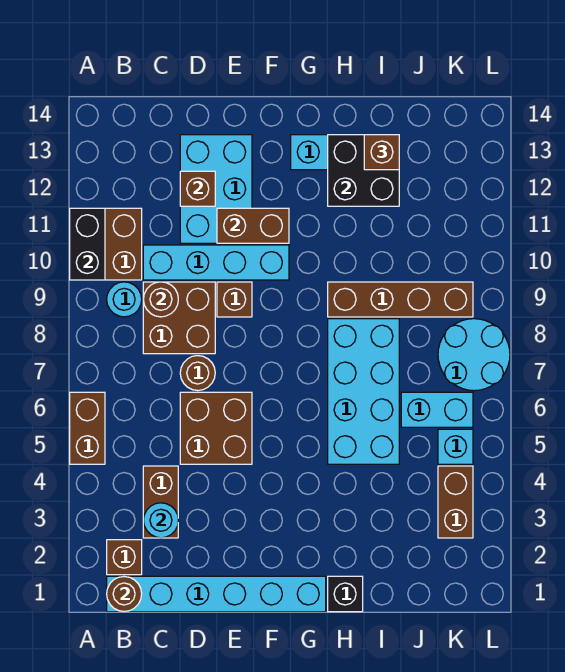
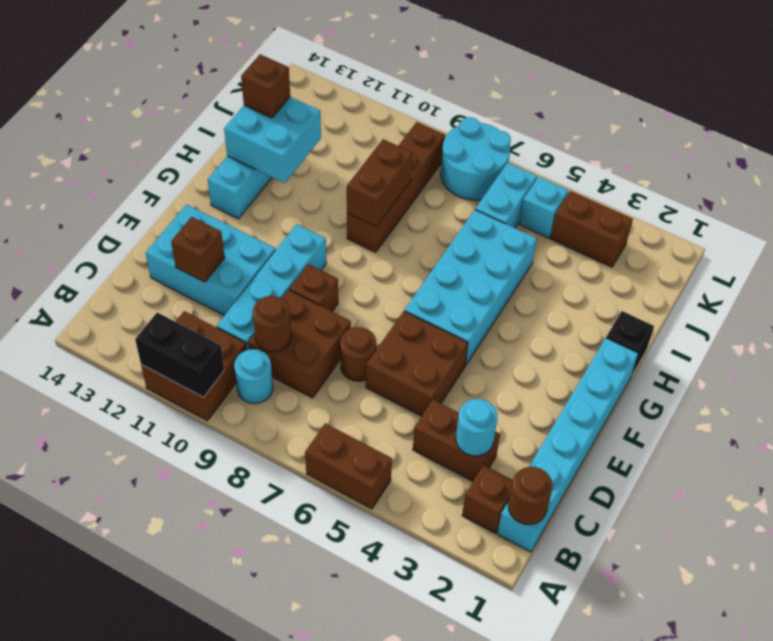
brown brick E11:F11 level 2 -> brown brick H9:I9 level 2
cyan brick H5:I8 level 1 -> cyan brick F5:I6 level 1
black brick H12:I13 level 2 -> cyan brick H12:I13 level 2

